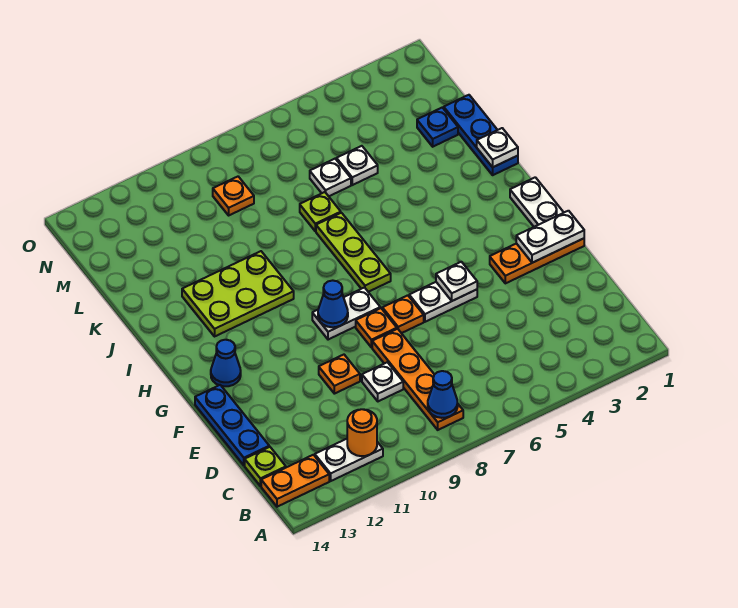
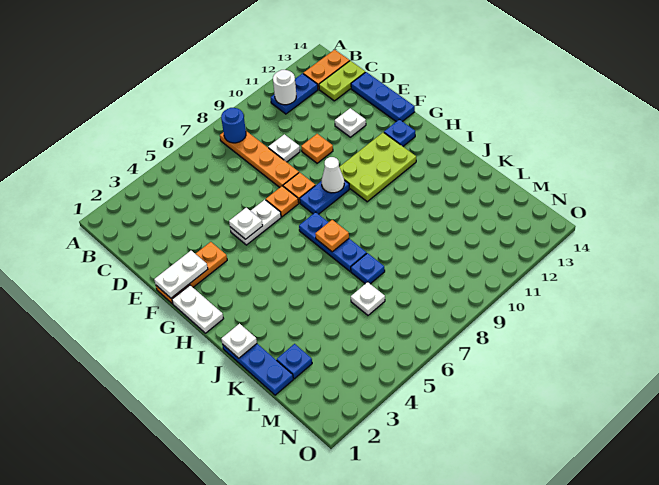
blue cone B8 level 2 -> blue round brick B8 level 2
white plate B11:B12 level 1 -> blue plate B11:B12 level 1
orange round brick B11 level 2 -> white round brick B11 level 2
lime plate C14 level 1 -> lime plate C13:C14 level 1
white plate G8:G9 level 1 -> blue plate G8:G9 level 1
blue cone G9 level 2 -> white cone G9 level 2
blue cone G13 level 1 -> blue plate G13 level 1
lime plate H7:J7 level 1 -> blue plate H7:J7 level 1
lime plate I10:J12 level 1 -> lime plate G10:H12 level 1
lime plate K7 level 1 -> blue plate K7 level 1
white plate L5 level 1 -> white plate E12 level 1
orange plate M9 level 1 -> orange plate I7 level 2

